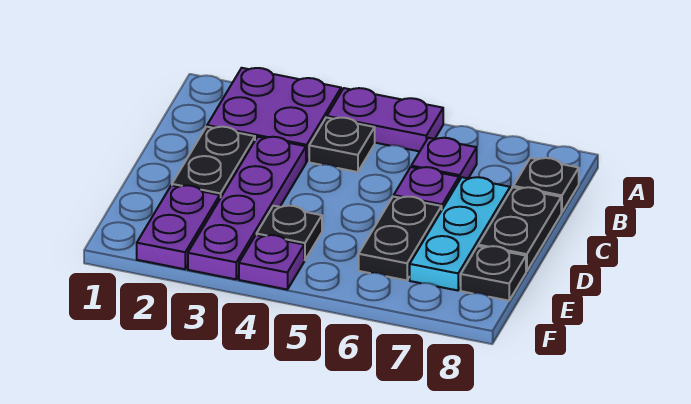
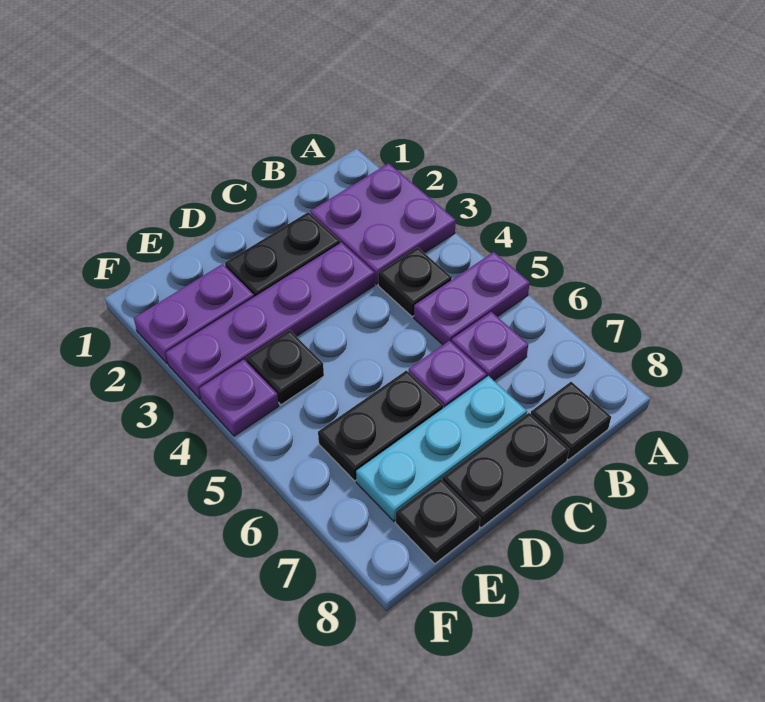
purple plate A4:A5 level 1 -> purple plate A5:B5 level 1

